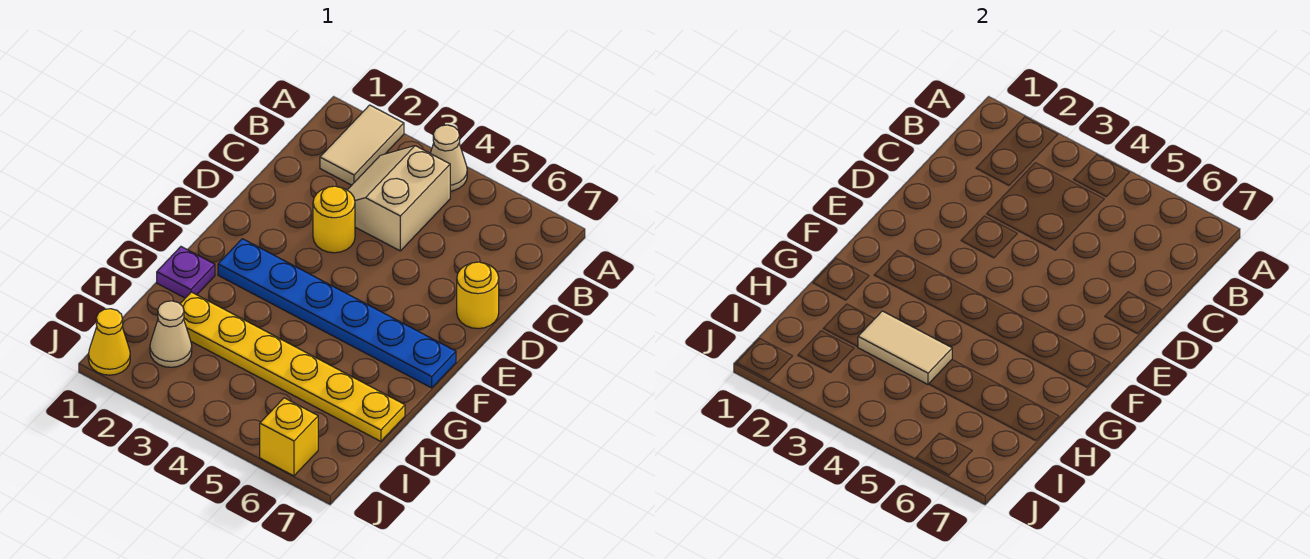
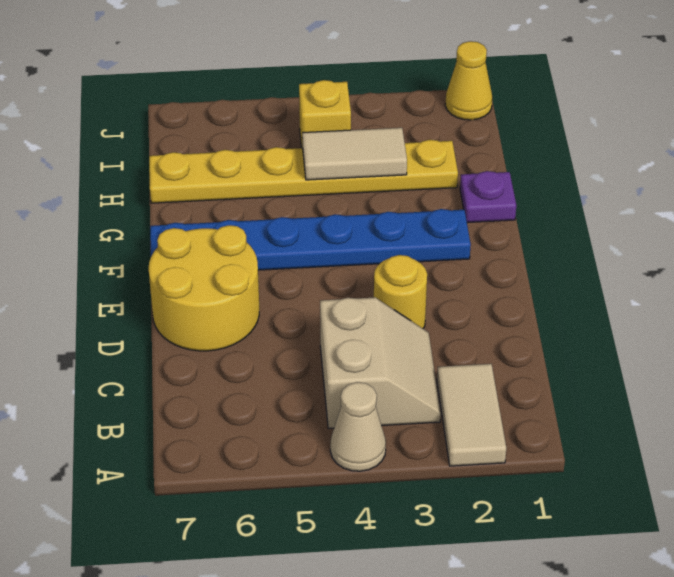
yellow round brick D7 level 1 -> yellow round brick D6:E7 level 1
tan cone I2 level 1 -> none
yellow brick J6 level 1 -> yellow brick I4 level 1

